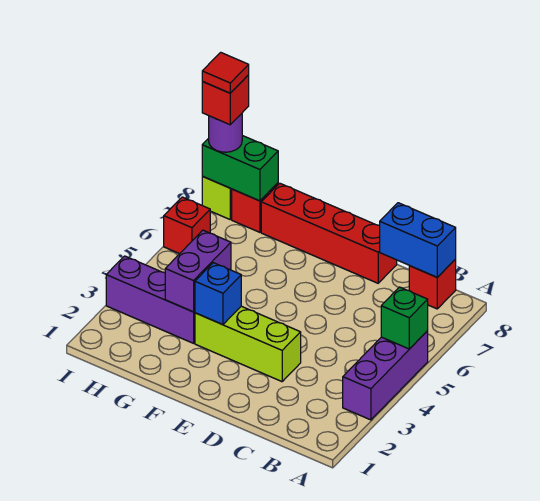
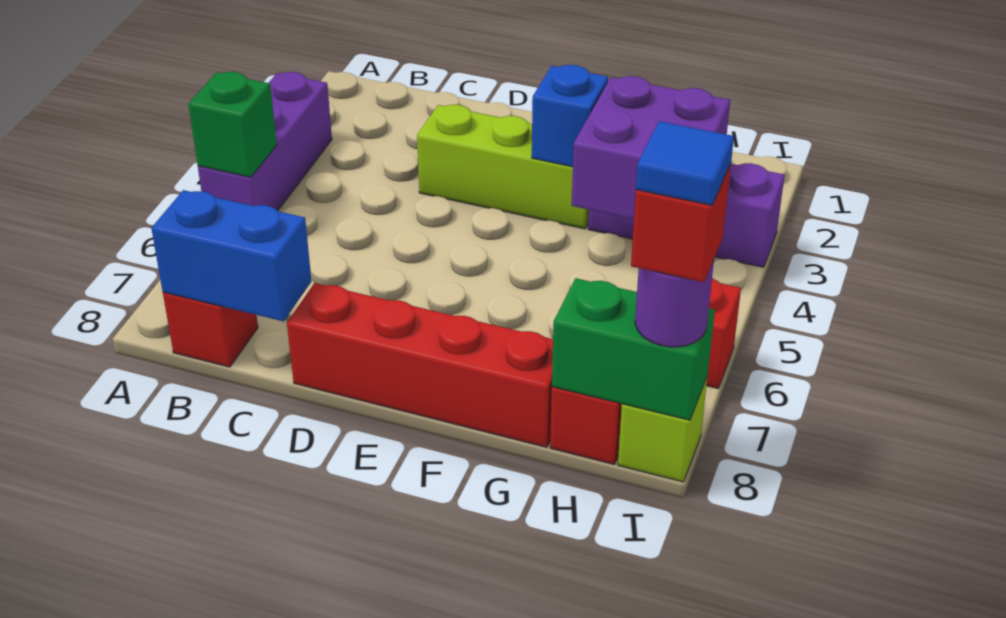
purple brick G3:G4 level 2 -> purple brick G3:H4 level 2
red tile I8 level 5 -> blue tile I8 level 5

